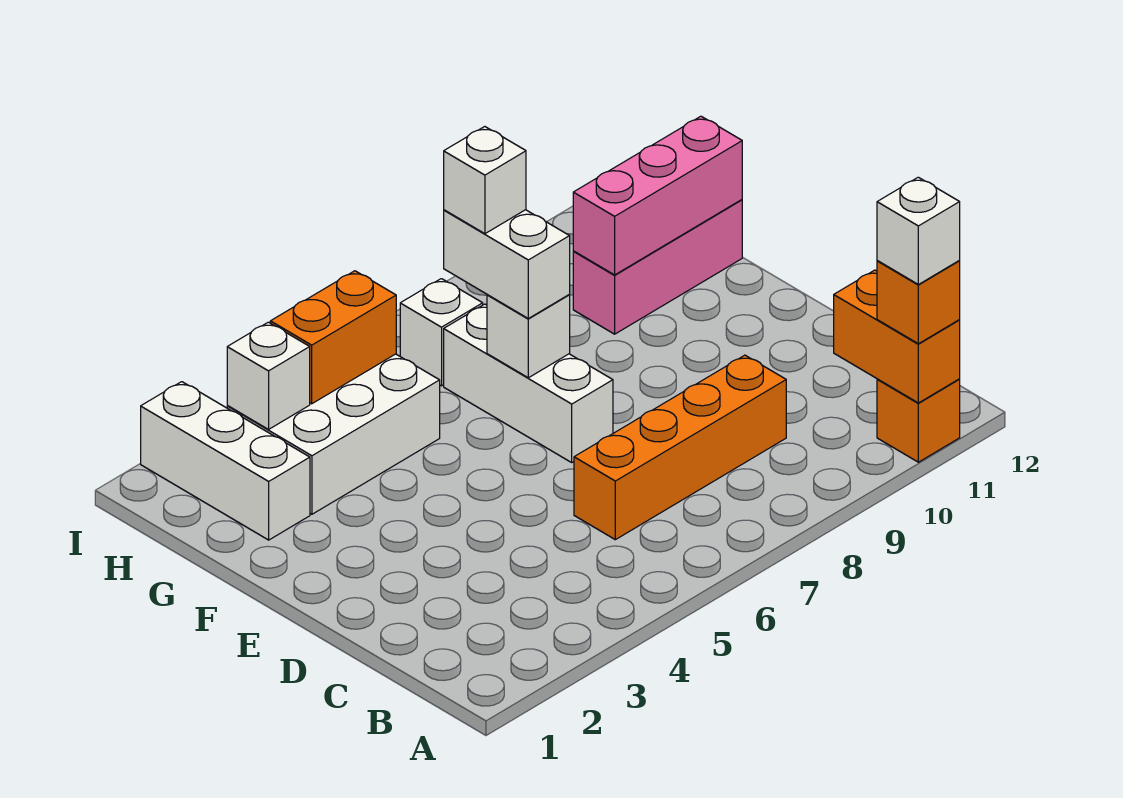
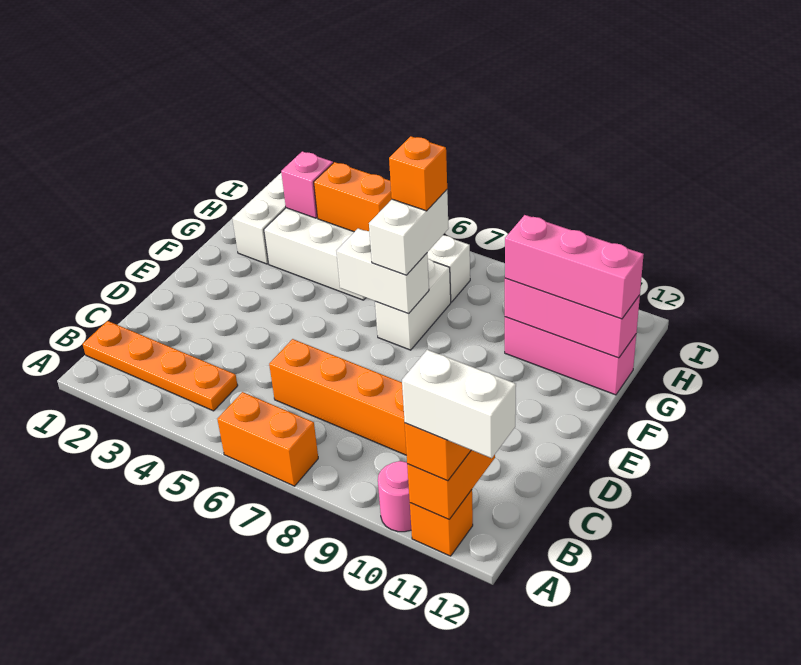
none -> orange brick A6:A7 level 1
none -> pink round brick A10 level 1
white brick A11 level 4 -> white brick A11:A12 level 4
none -> orange plate B1:B4 level 1
white brick E7:G7 level 1 -> white brick F7:G7 level 1
white brick F7 level 2 -> white brick F6:F7 level 2
white brick G7 level 4 -> orange brick G7 level 4
none -> pink brick G10:G12 level 3
white brick H3 level 2 -> pink brick H3 level 2

